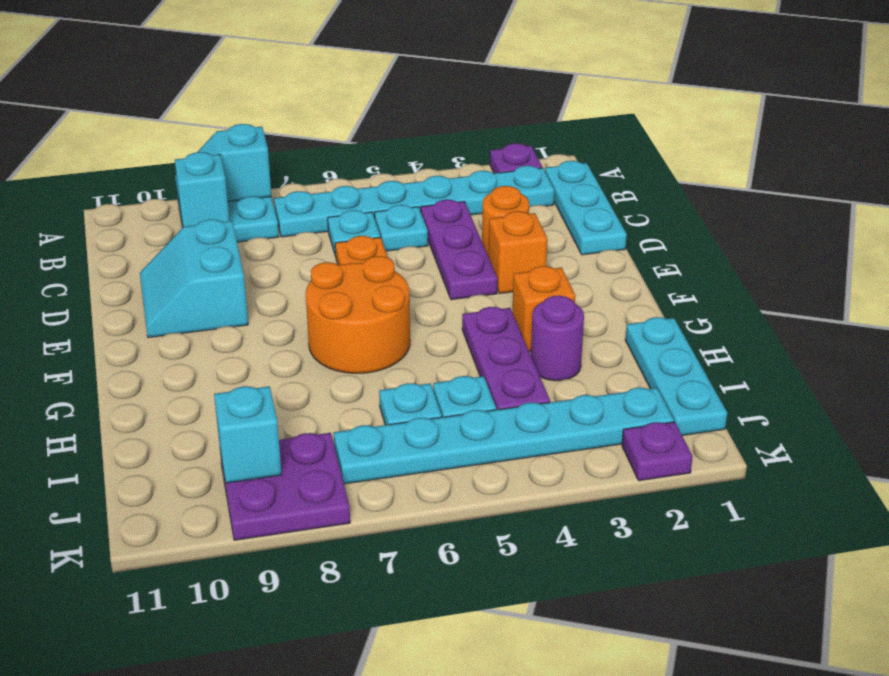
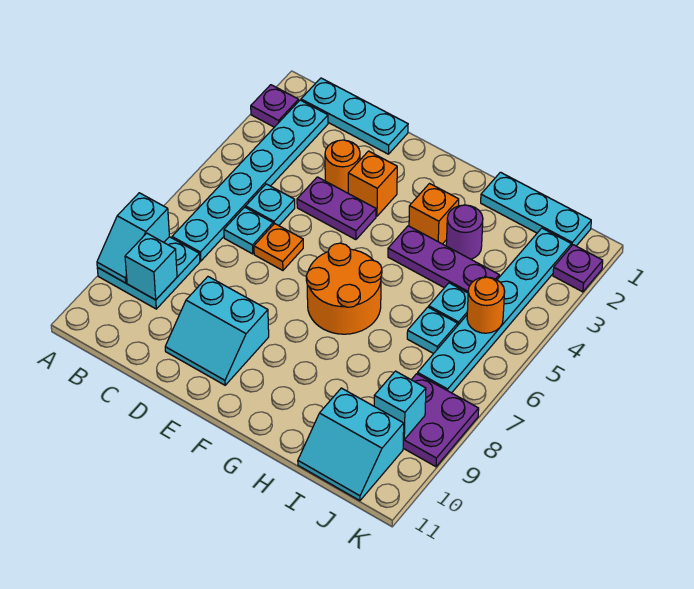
purple plate C4:E4 level 1 -> purple plate D4:E4 level 1
none -> cyan slope I10:J11 level 1 top 10
none -> orange round brick J5 level 2

